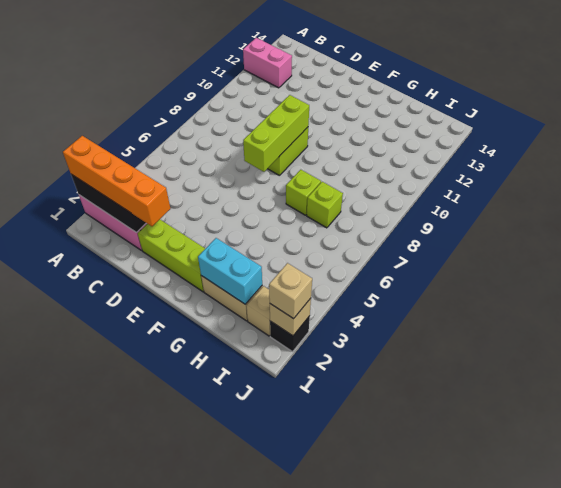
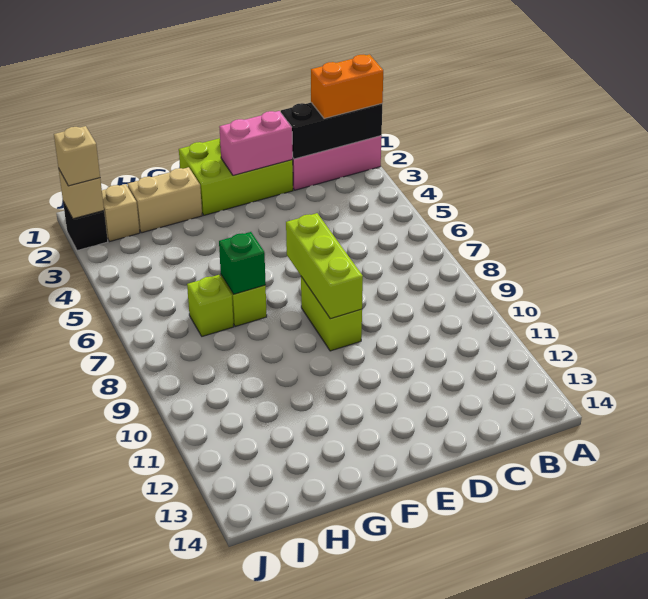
orange brick A2:D2 level 3 -> orange brick A2:B2 level 3
pink brick A12:B12 level 1 -> pink brick D2:E2 level 2
lime brick D2:F2 level 1 -> lime brick D1:F2 level 1
cyan brick G2:H2 level 2 -> none
none -> green brick G7 level 2

